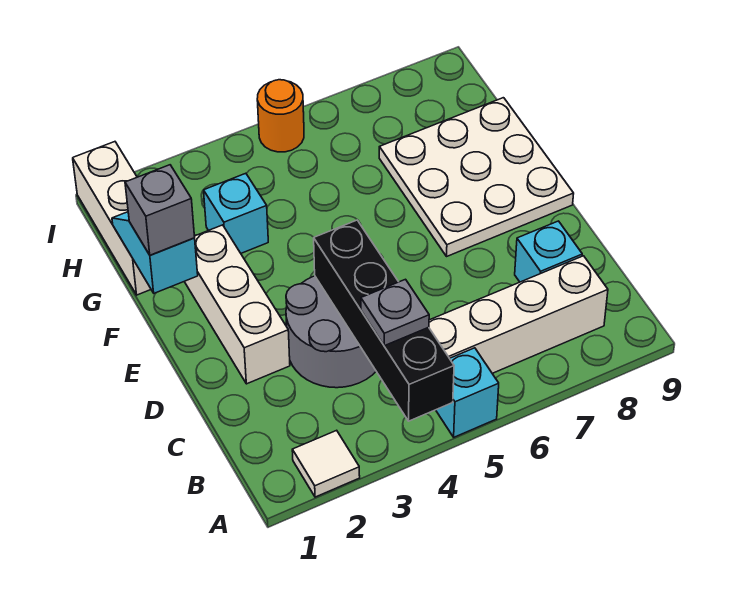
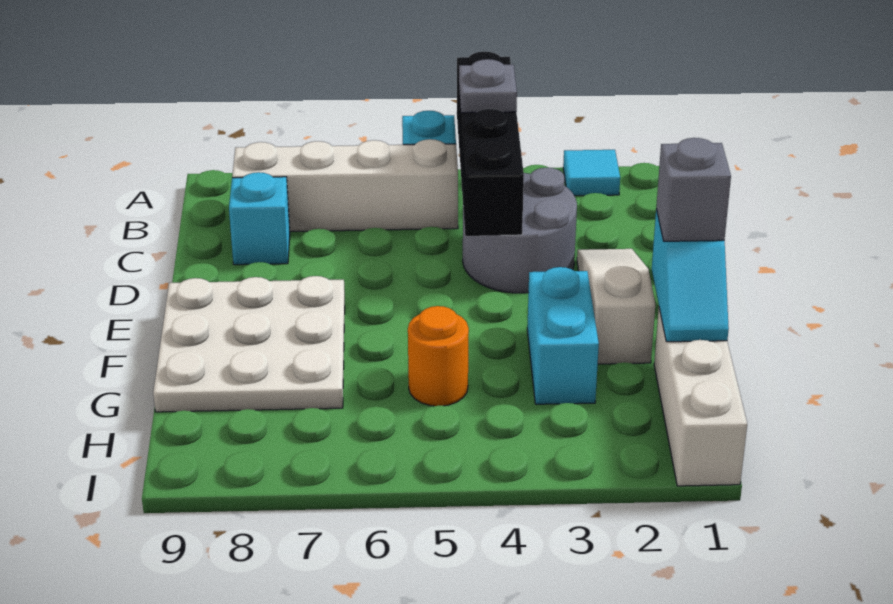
white tile A2 level 1 -> cyan tile A2 level 1
white brick D2:F2 level 1 -> white slope D2:F2 level 1 top F
cyan brick G3 level 1 -> cyan brick F3:G3 level 1
orange round brick I5 level 1 -> orange round brick G5 level 1

